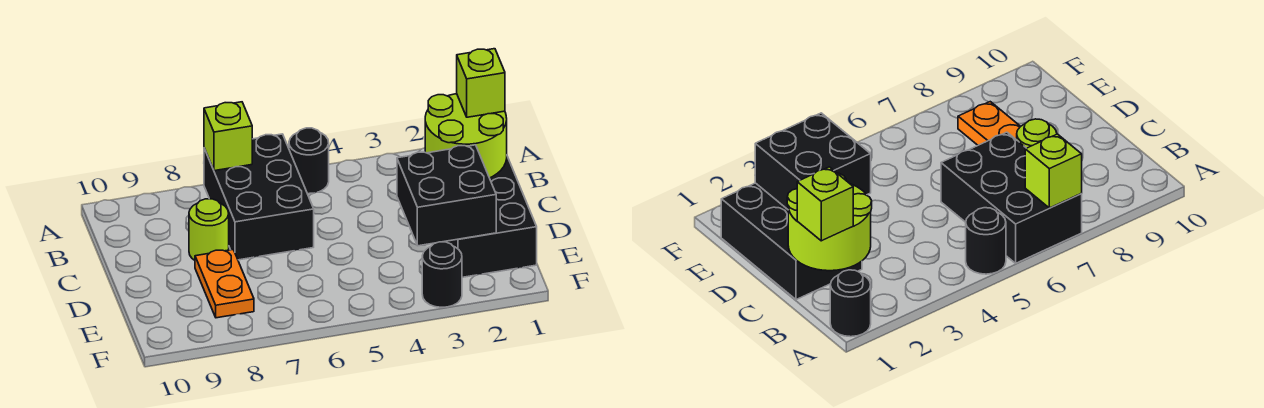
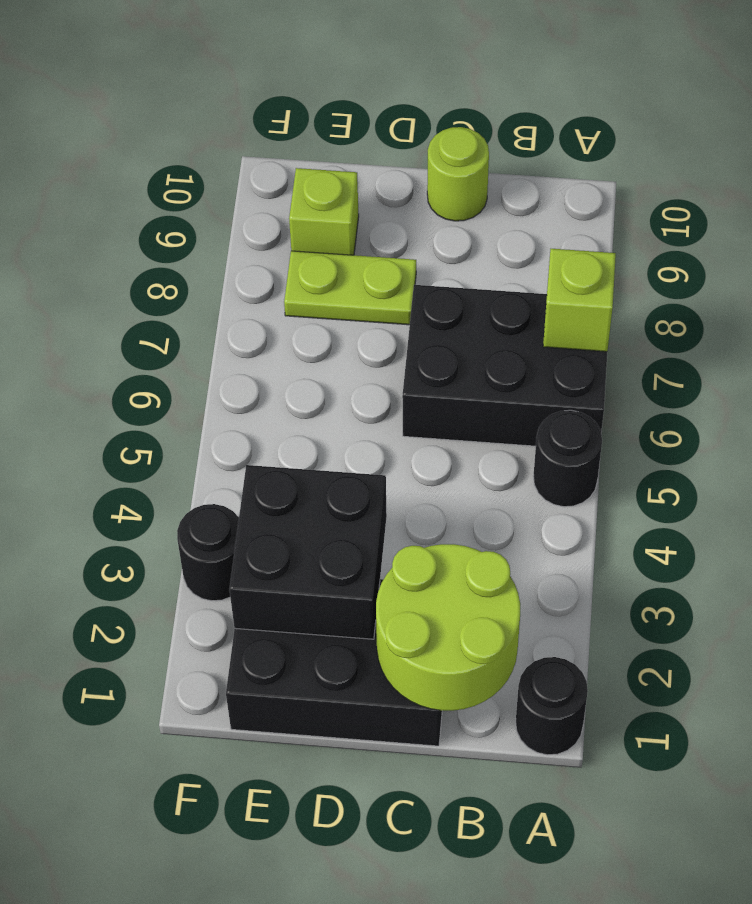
lime brick B1 level 3 -> lime brick E9 level 1
lime round brick C8 level 1 -> lime round brick C10 level 1
orange plate D8:E8 level 1 -> lime plate D8:E8 level 1

